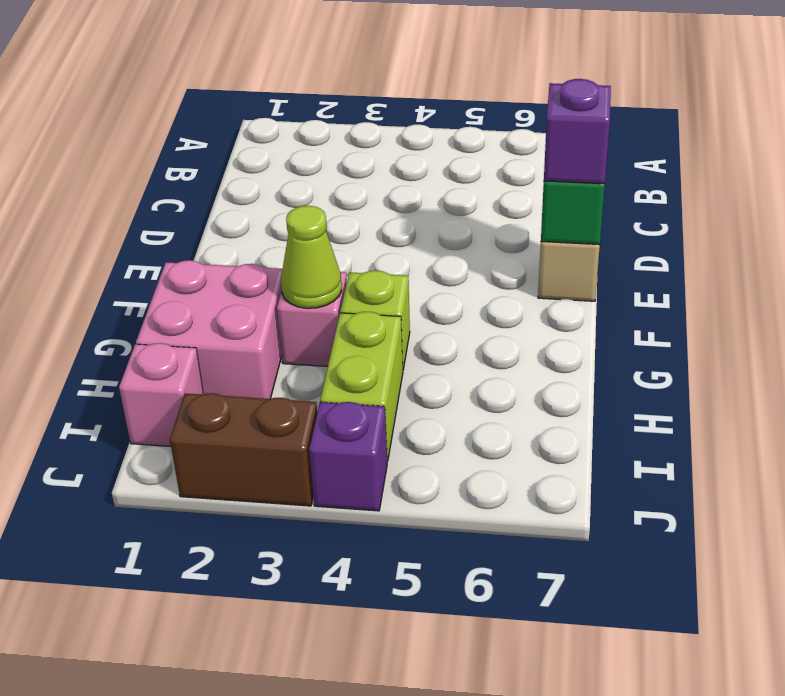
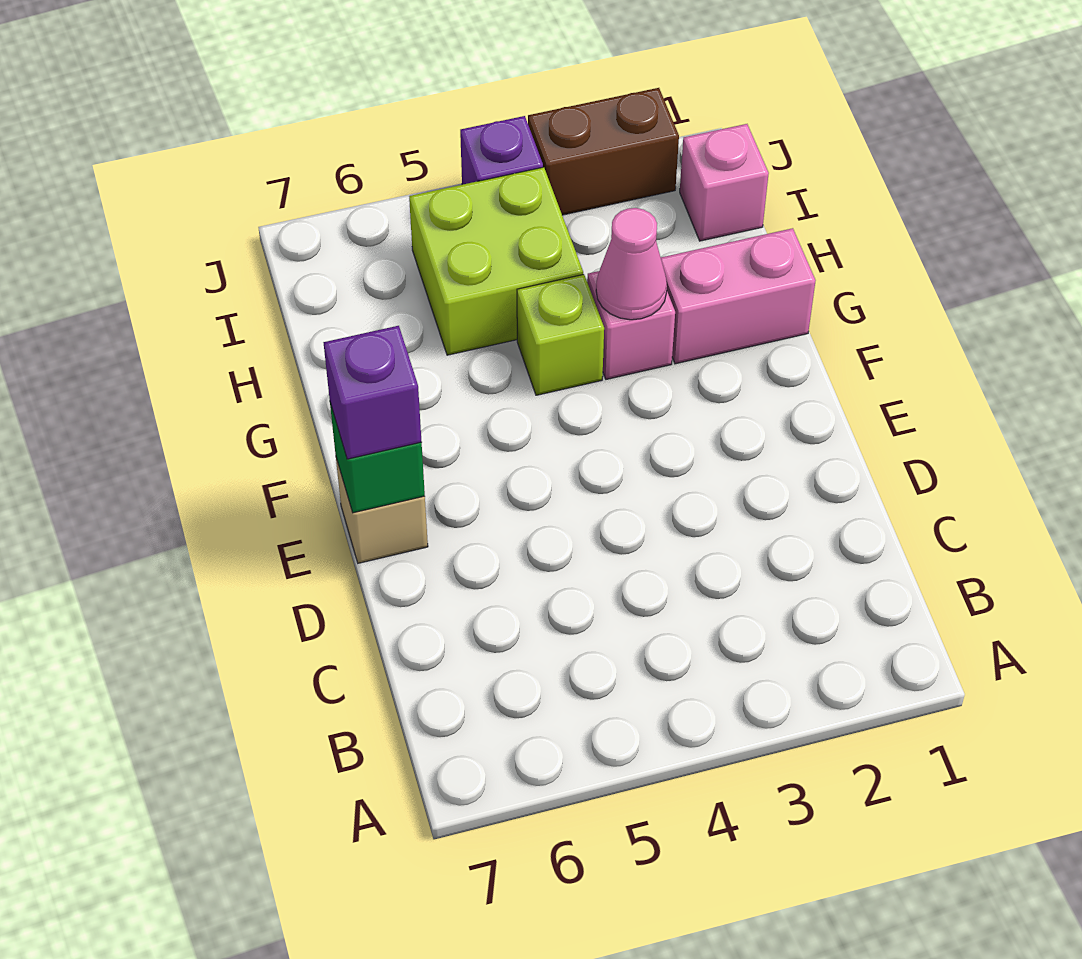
pink brick G1:H2 level 1 -> pink brick G1:G2 level 1
lime cone G3 level 2 -> pink cone G3 level 2
lime brick H4:I4 level 1 -> lime brick H4:I5 level 1

